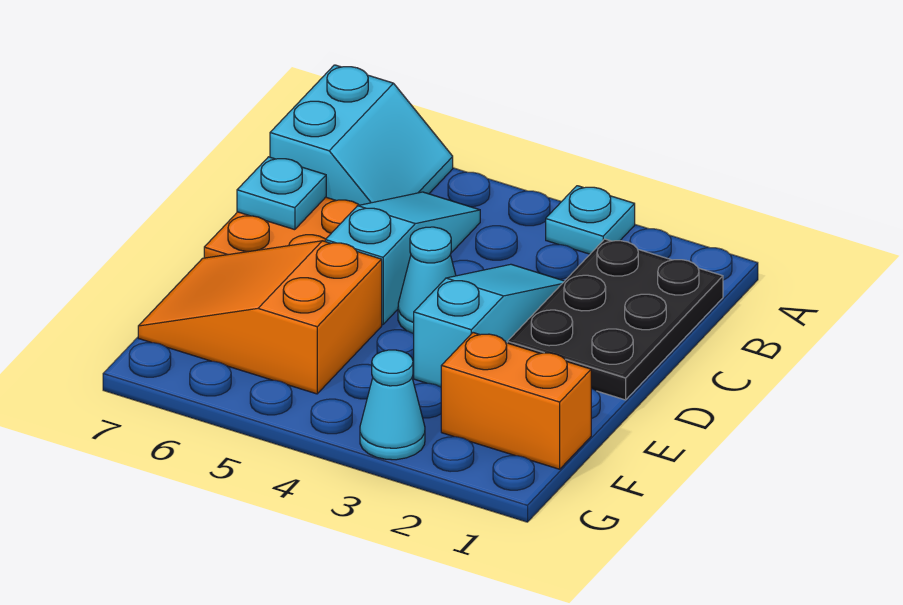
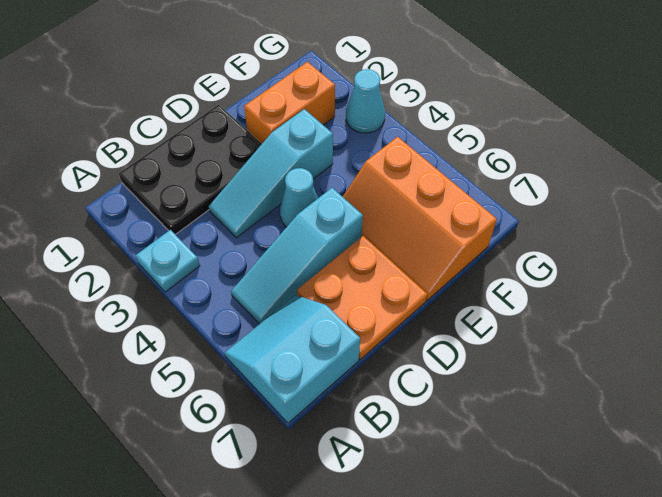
cyan plate C7 level 2 -> none
orange slope E5:F7 level 1 top 5 -> orange slope E5:F7 level 1 top F
orange brick F1:F2 level 1 -> orange brick E2:F2 level 1

